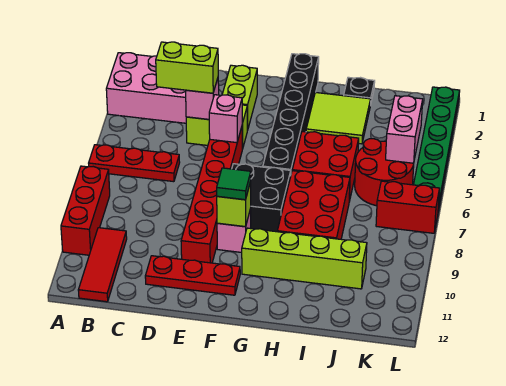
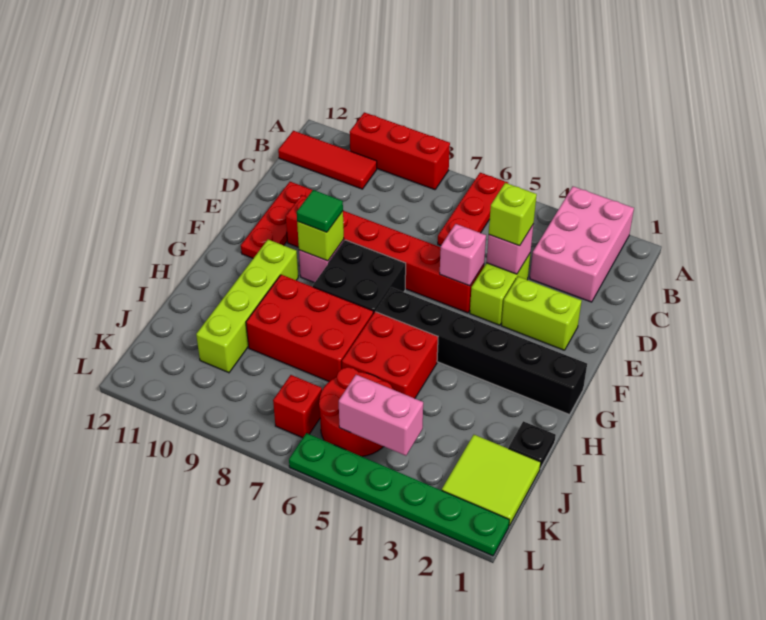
lime brick C4:D4 level 3 -> lime brick D4 level 3
lime tile H2:I3 level 1 -> lime tile J1:K2 level 1
red brick K7:L7 level 1 -> red brick K7 level 1

